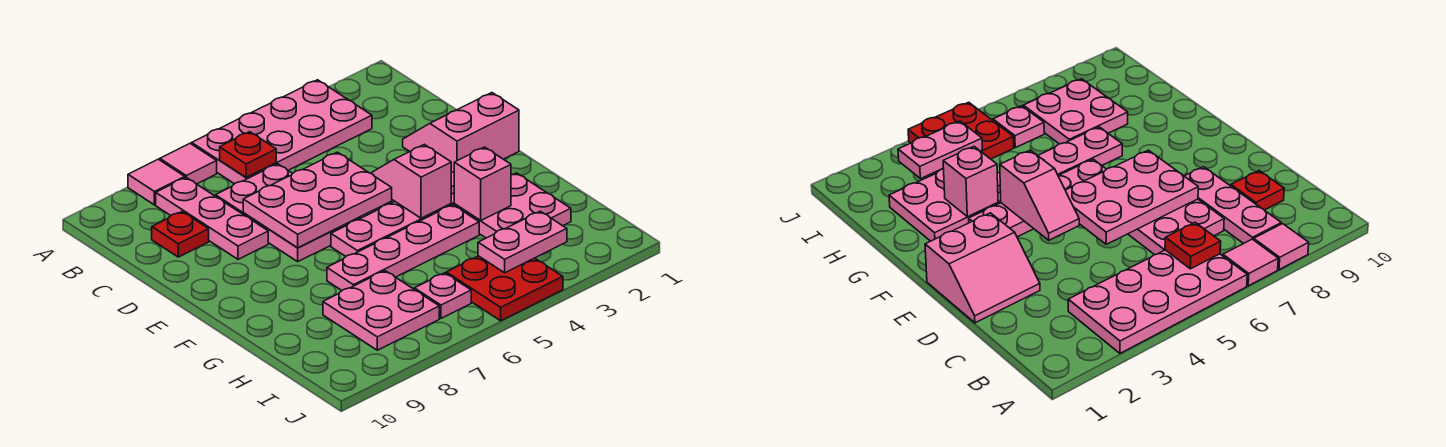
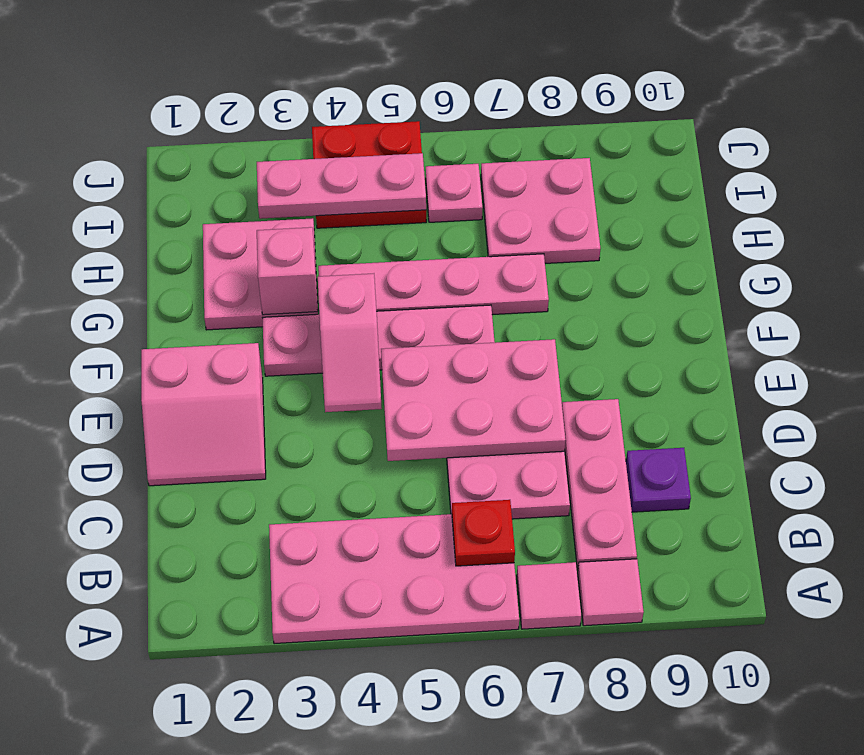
red plate C9 level 1 -> purple plate C9 level 1
pink plate I3:I4 level 2 -> pink plate I3:I5 level 2

